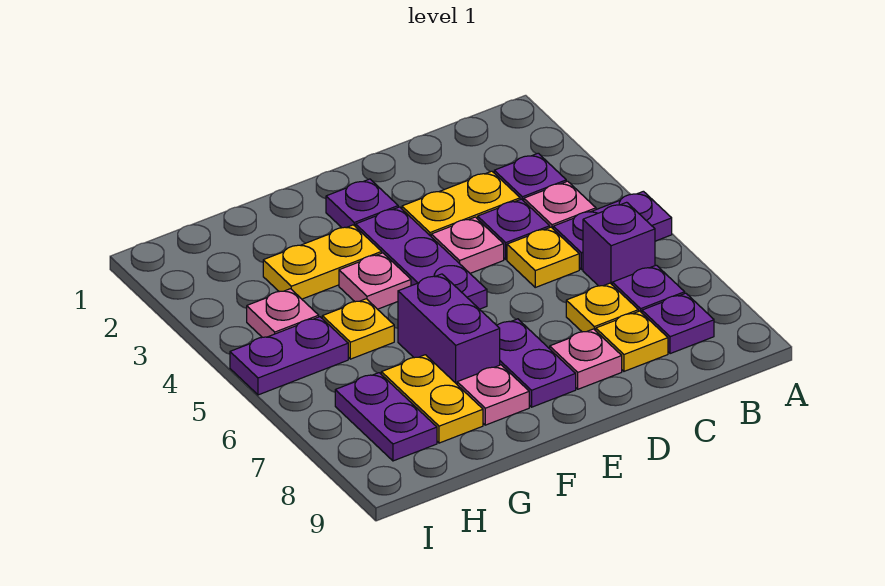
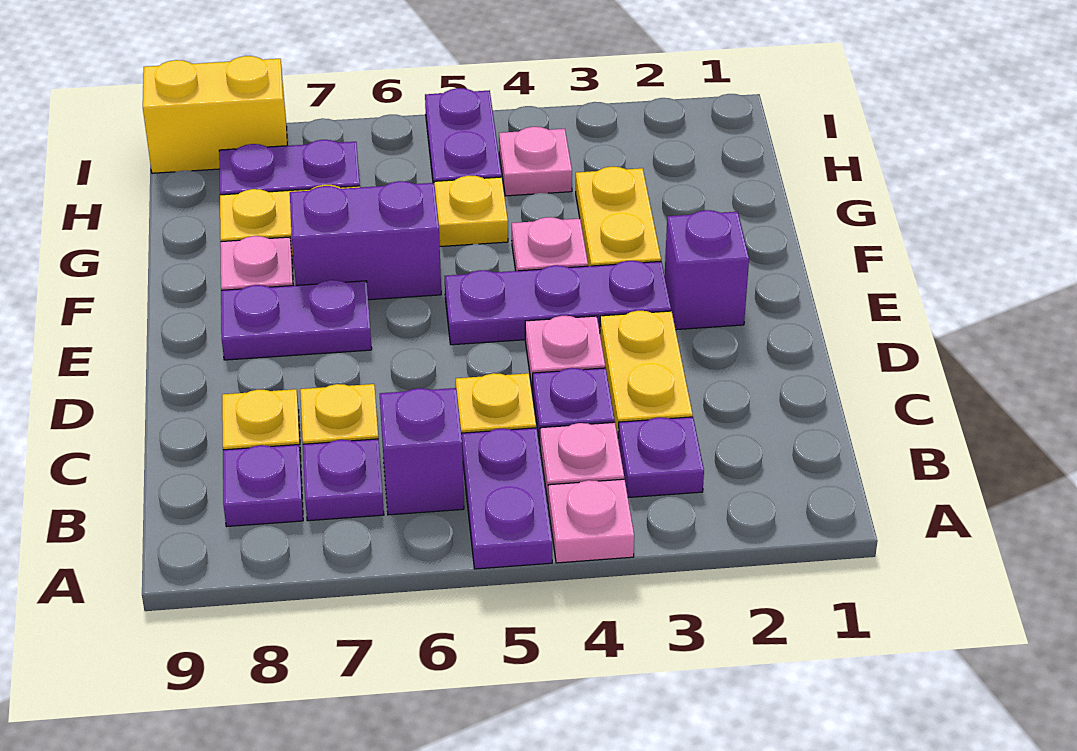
pink plate D8 level 1 -> pink plate A4 level 1
purple plate E2 level 1 -> purple brick E2 level 1
none -> yellow brick I8:I9 level 1

